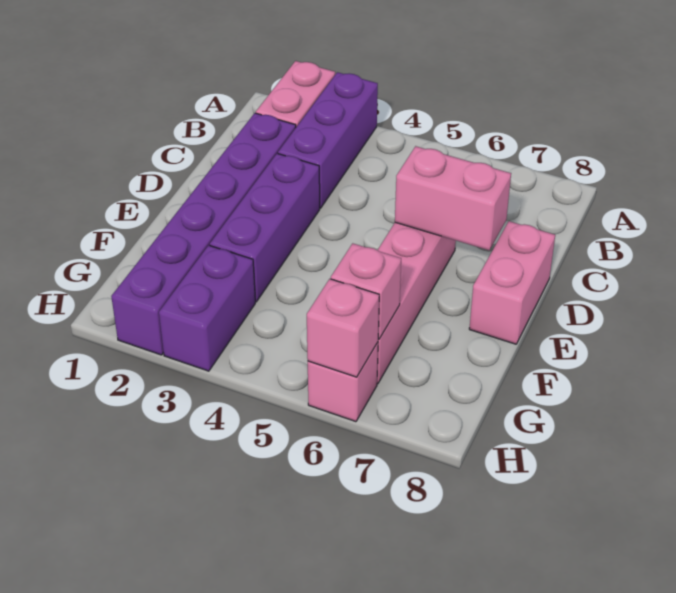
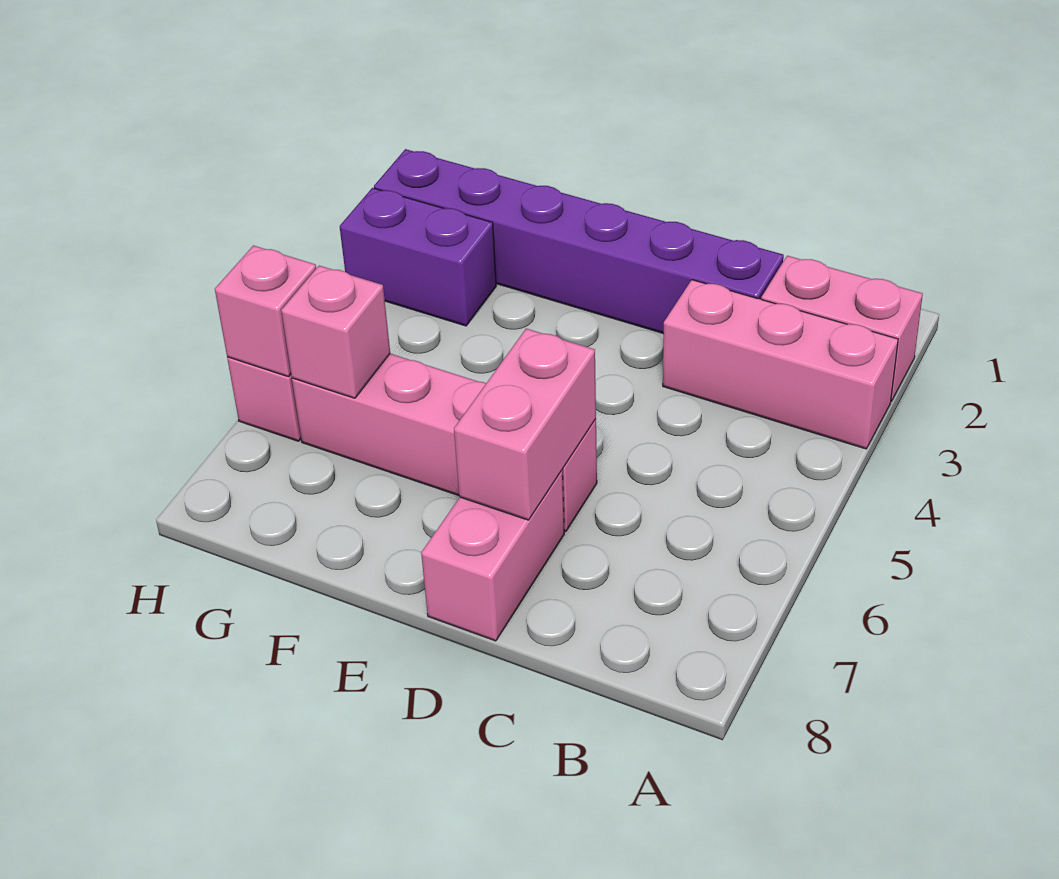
purple brick A3:C3 level 1 -> pink brick A3:C3 level 1
purple brick D3:F3 level 1 -> none
pink brick D8:E8 level 1 -> pink brick D7:D8 level 1

